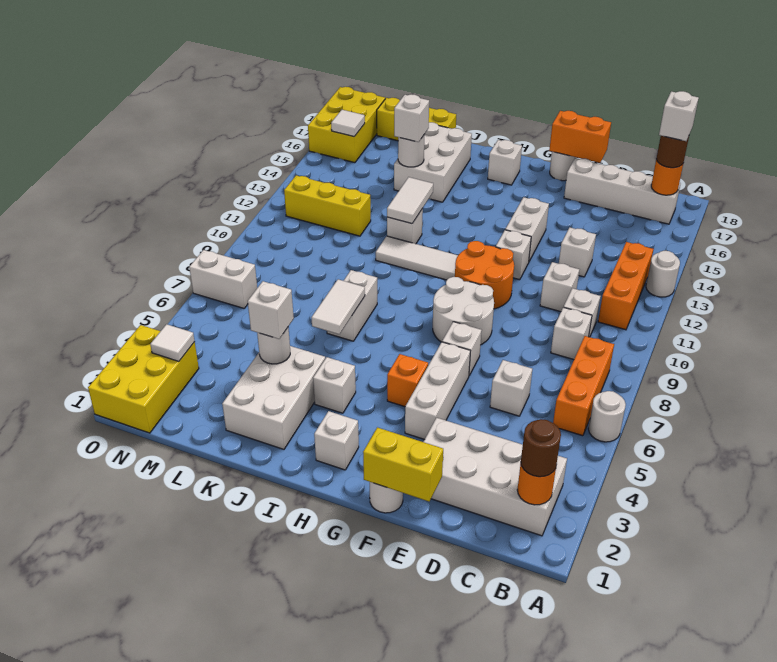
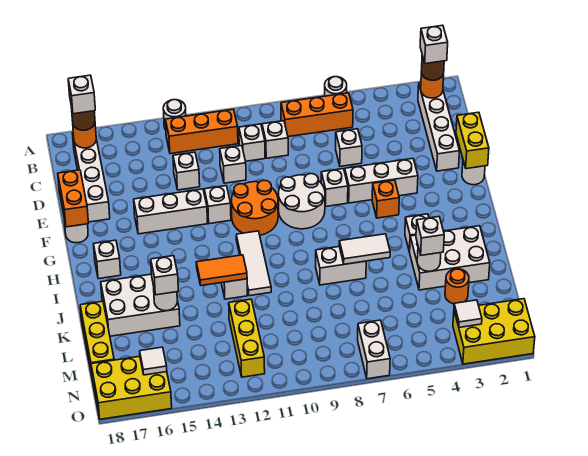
white brick B2:E3 level 1 -> white brick B2:E2 level 1
white brick F13:F14 level 1 -> white brick F13:F15 level 1
white brick H2 level 1 -> white brick B2 level 4
white tile J12:J13 level 2 -> orange tile J12:J13 level 2
none -> orange round brick L3 level 1

